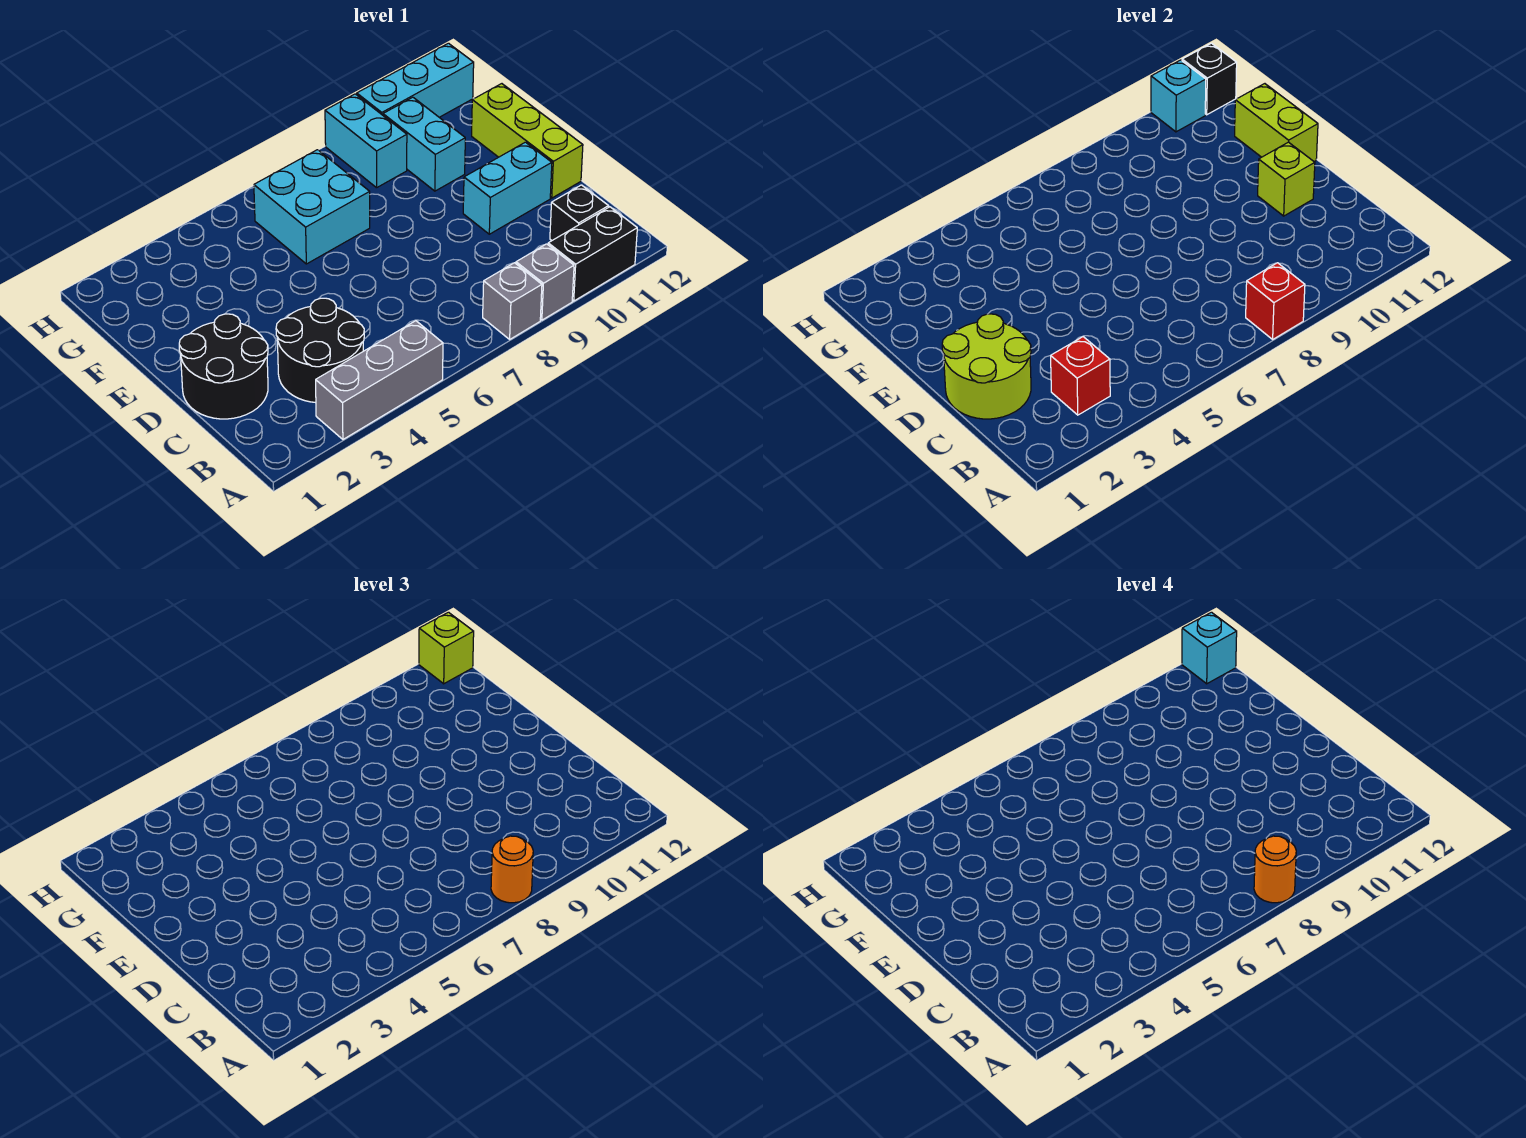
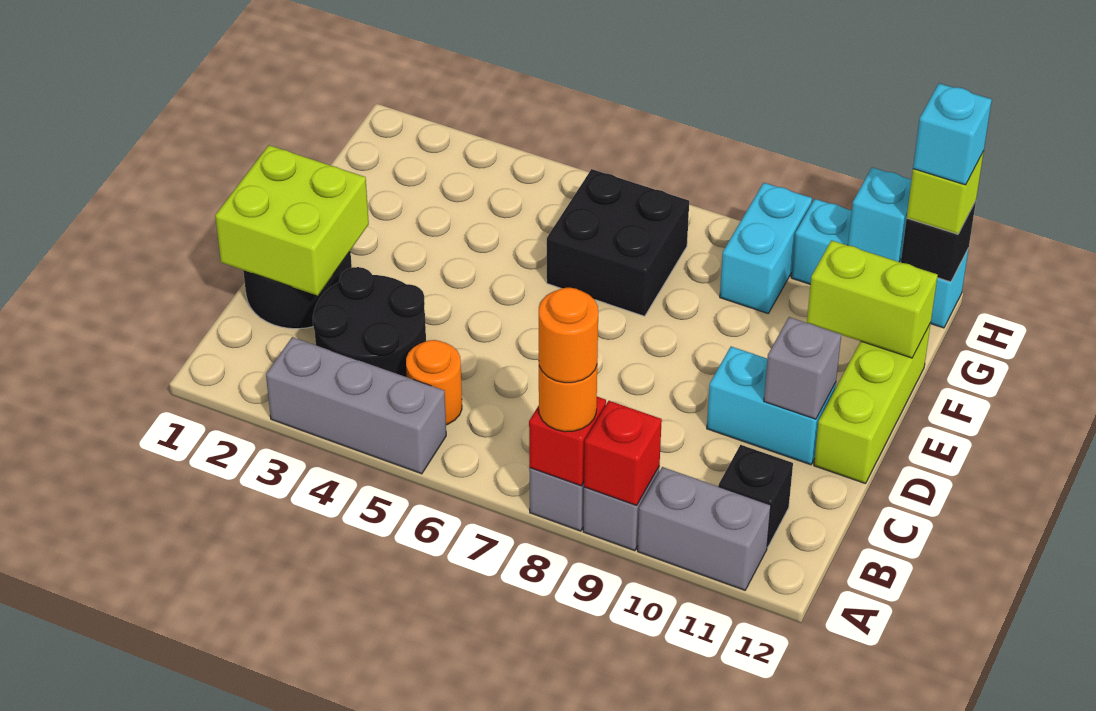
black brick A10:A11 level 1 -> grey brick A10:A11 level 1
red brick B3 level 2 -> red brick A9 level 2
none -> orange round brick B5 level 1
lime round brick C1:D2 level 2 -> lime brick C1:D2 level 2
lime brick D11 level 2 -> grey brick D11 level 2
lime brick E12:F12 level 2 -> lime brick F11:F12 level 2
cyan brick F6:G7 level 1 -> black brick F6:G7 level 1
cyan brick F10:G10 level 1 -> none

